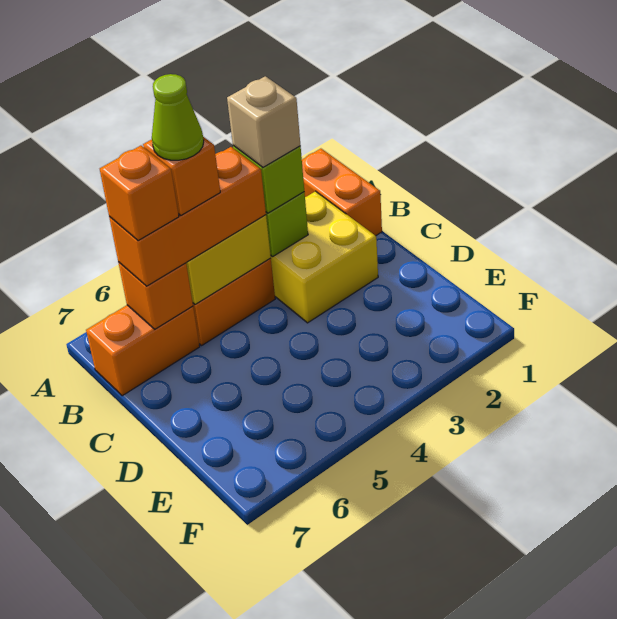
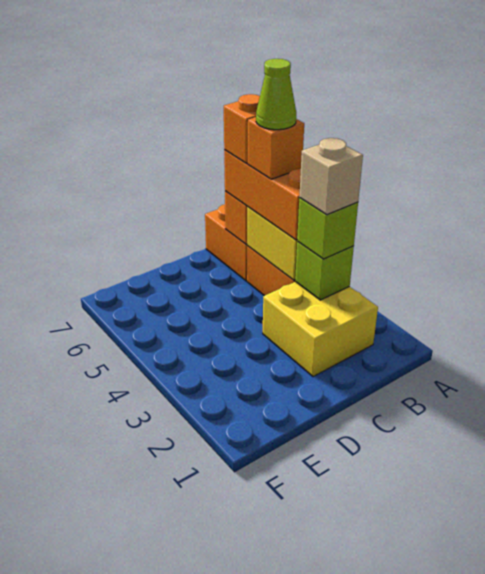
orange brick A1:B1 level 1 -> none

